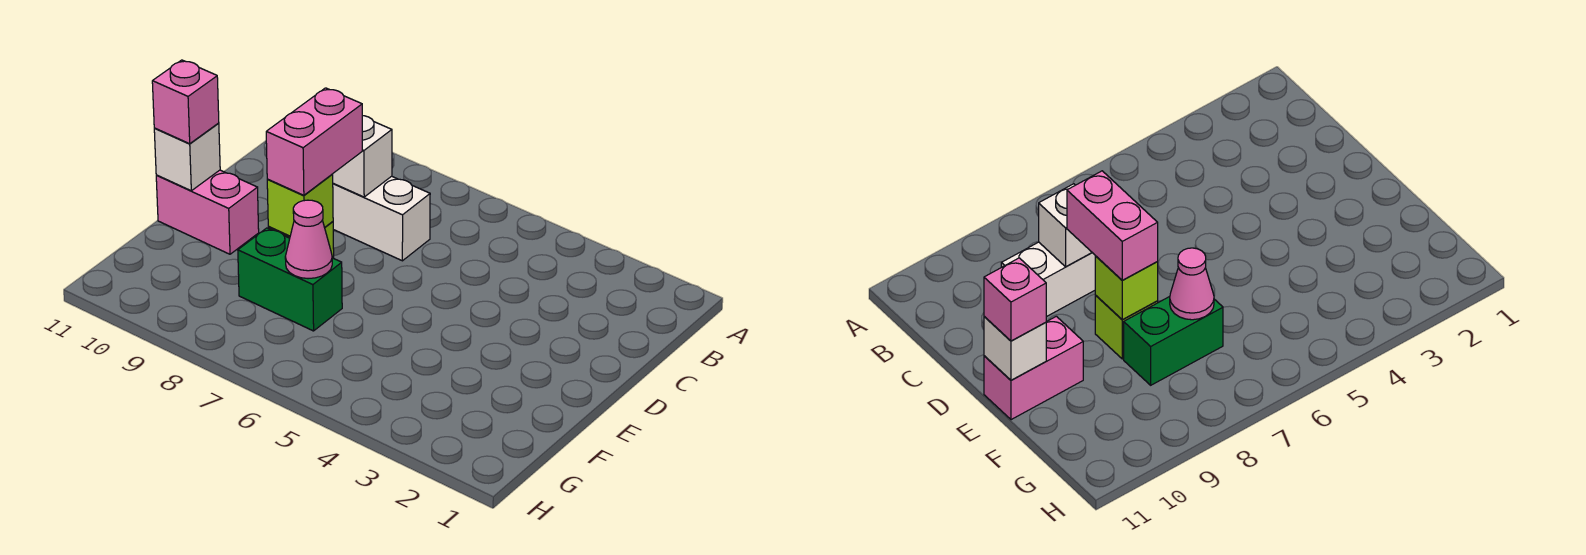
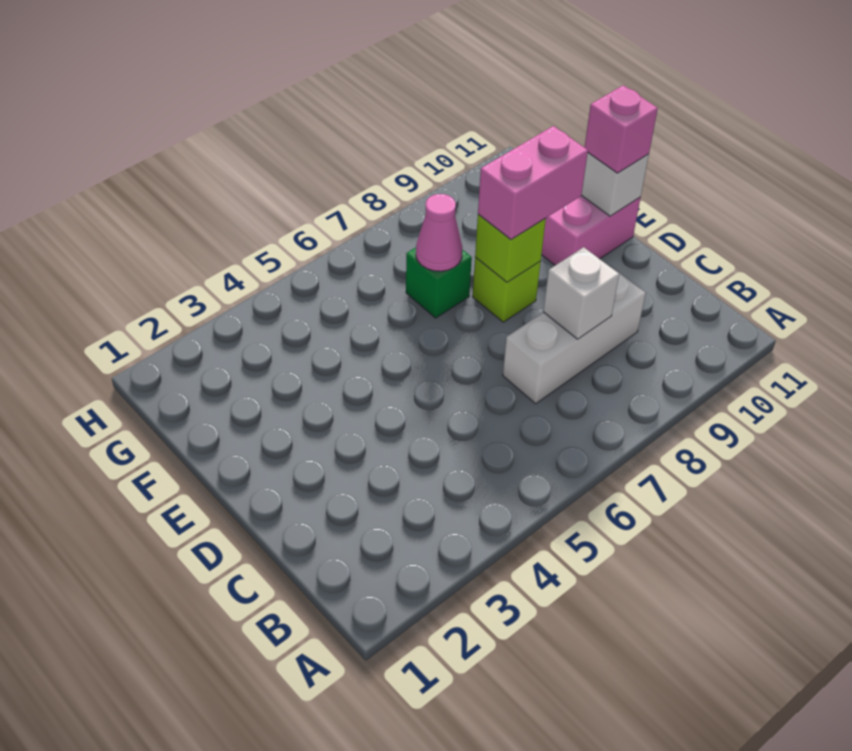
pink brick D8:E8 level 3 -> pink brick E8:E9 level 3
green brick F7:F8 level 1 -> green brick F7 level 1

